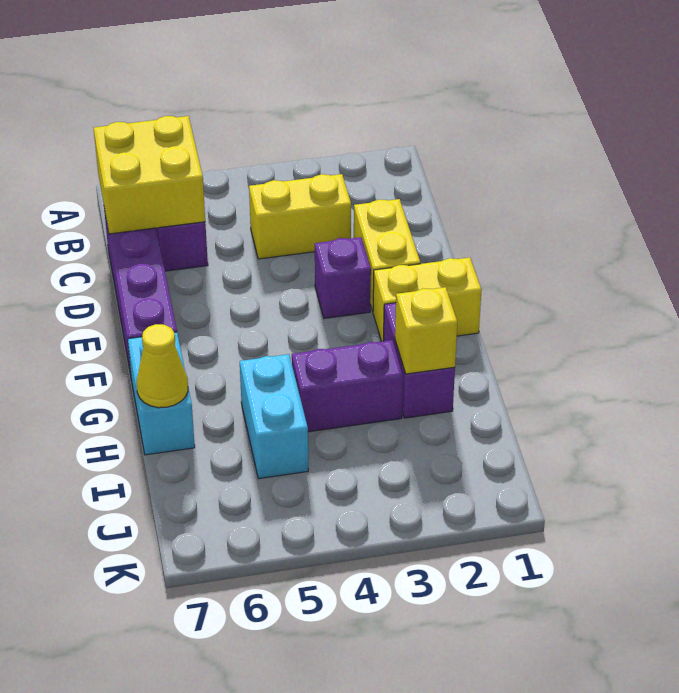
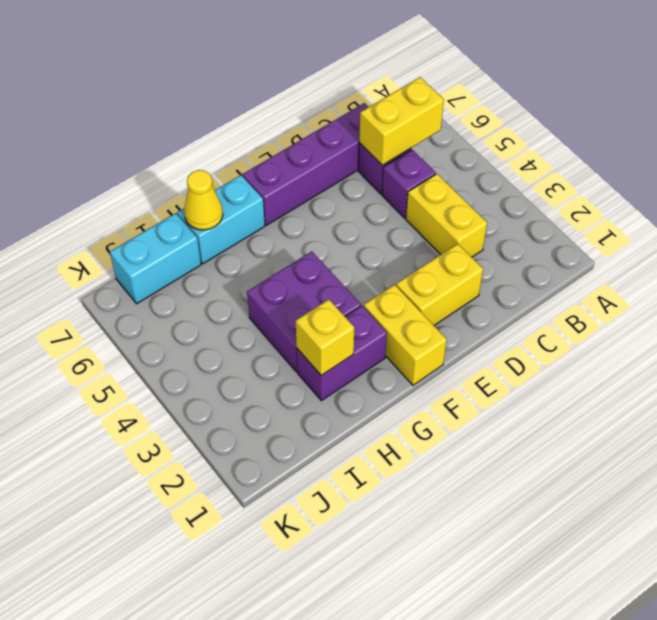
yellow brick B6:C7 level 2 -> yellow brick B6:C6 level 2
purple brick E3 level 1 -> purple brick C5 level 1
purple brick H3:H4 level 1 -> purple brick G3:H4 level 1
cyan brick H5:I5 level 1 -> cyan brick I7:J7 level 1

